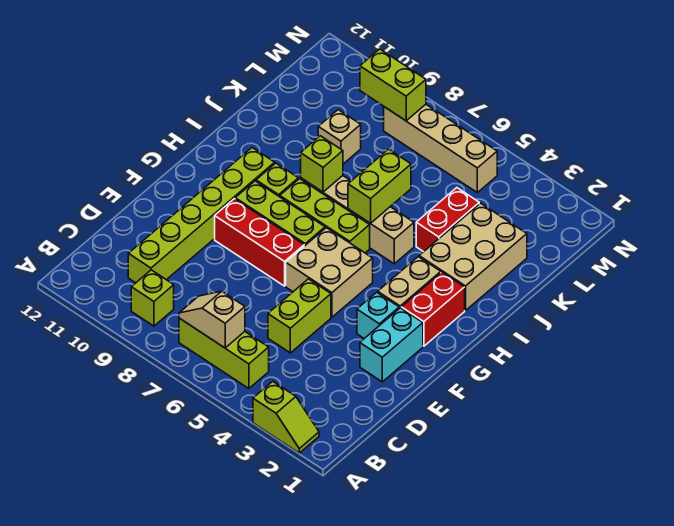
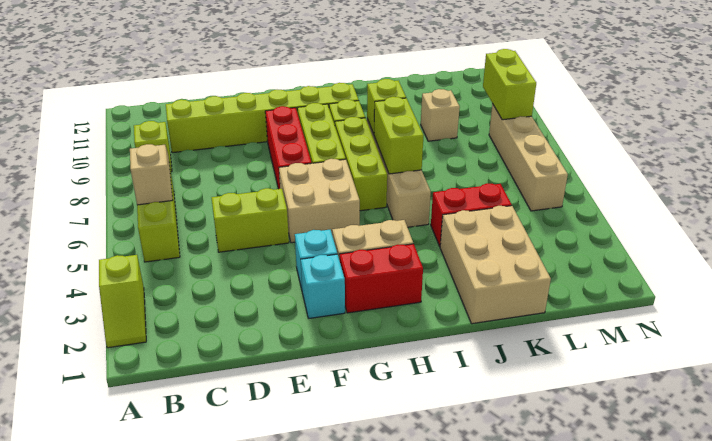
cyan brick E2:F2 level 1 -> cyan brick F2 level 1
tan brick I2:K3 level 1 -> tan brick J1:K3 level 1
lime brick I6:J6 level 2 -> lime brick I6:I7 level 2

